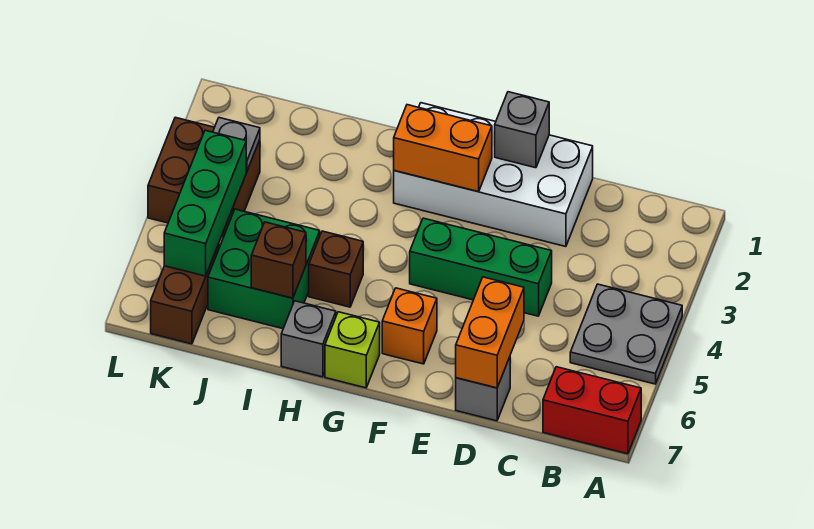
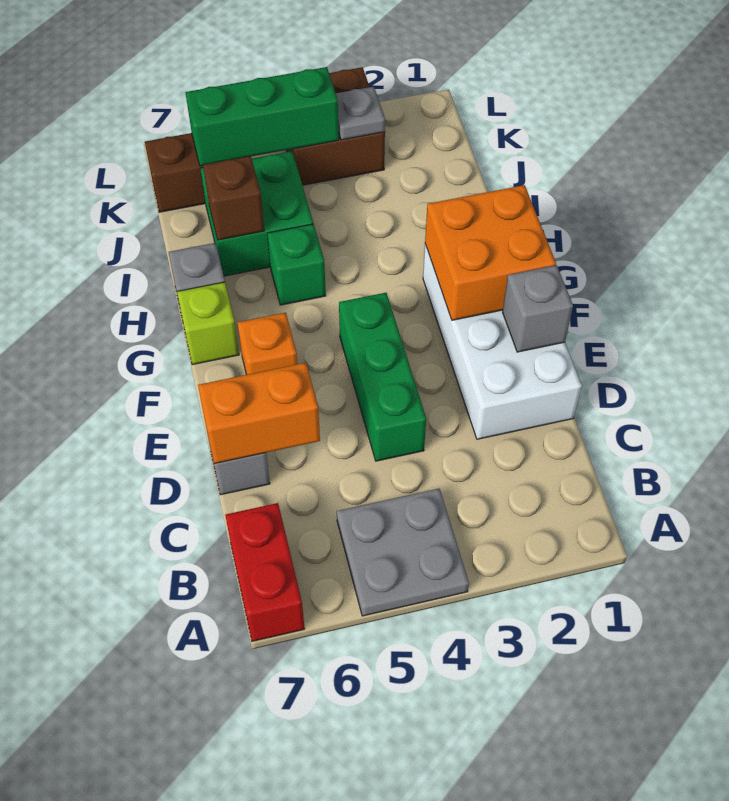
orange brick F2:G2 level 2 -> orange brick F1:G2 level 2
brown brick H5 level 1 -> green brick H5 level 1

